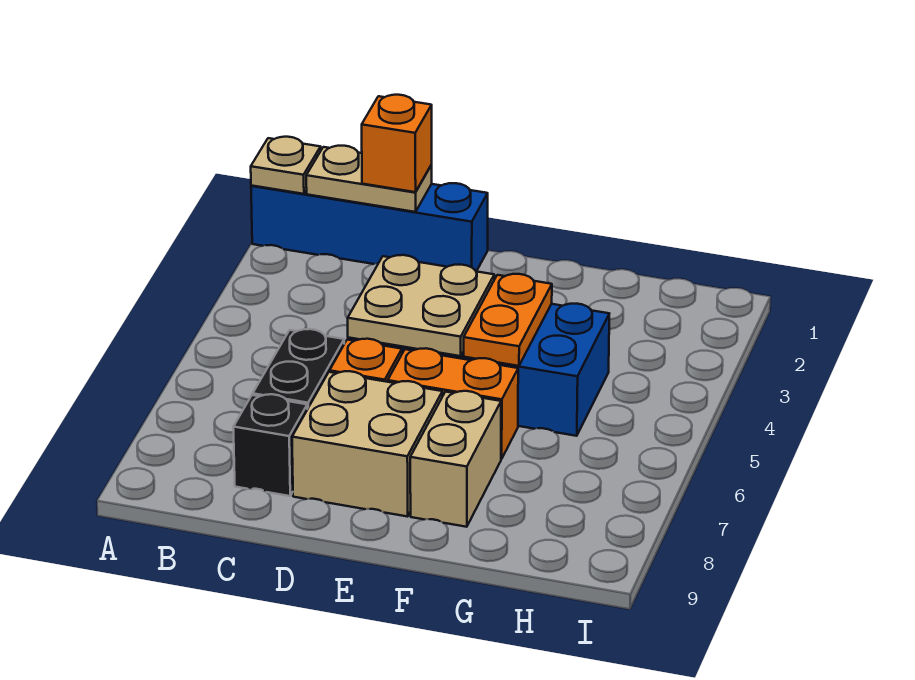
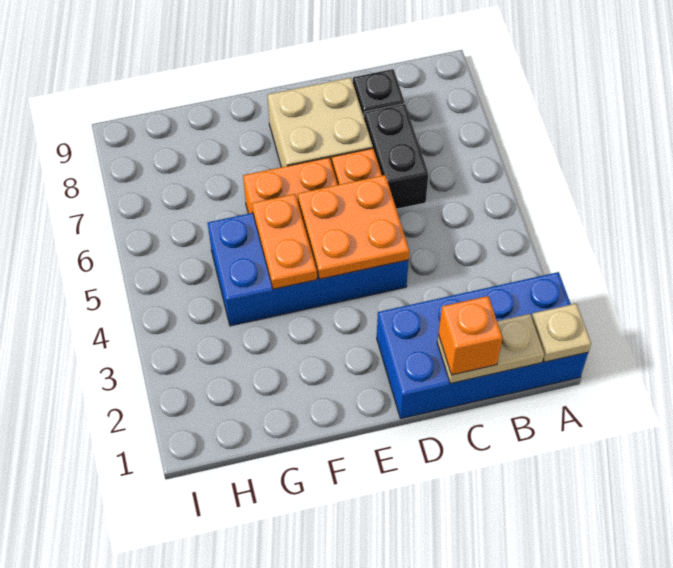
blue brick A1:D1 level 1 -> blue brick A1:D2 level 1
tan plate D4:E5 level 2 -> orange plate D4:E5 level 2
tan brick F7:F8 level 1 -> none

